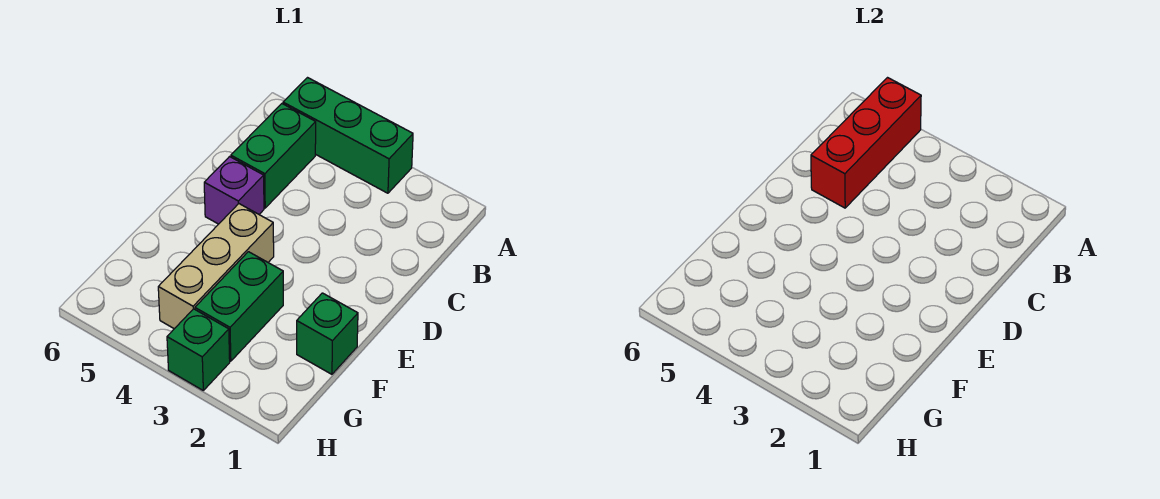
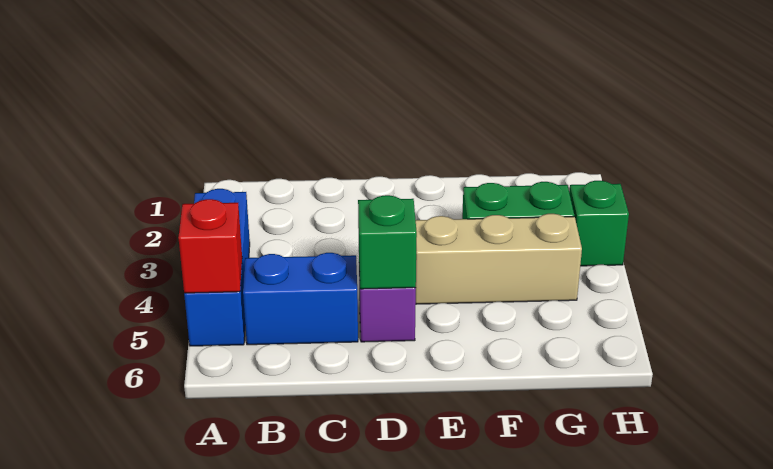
green brick A3:A5 level 1 -> blue brick A3:A5 level 1
red brick A5:C5 level 2 -> red brick A5 level 2
green brick B5:C5 level 1 -> blue brick B5:C5 level 1
green brick F1 level 1 -> green brick D5 level 2

